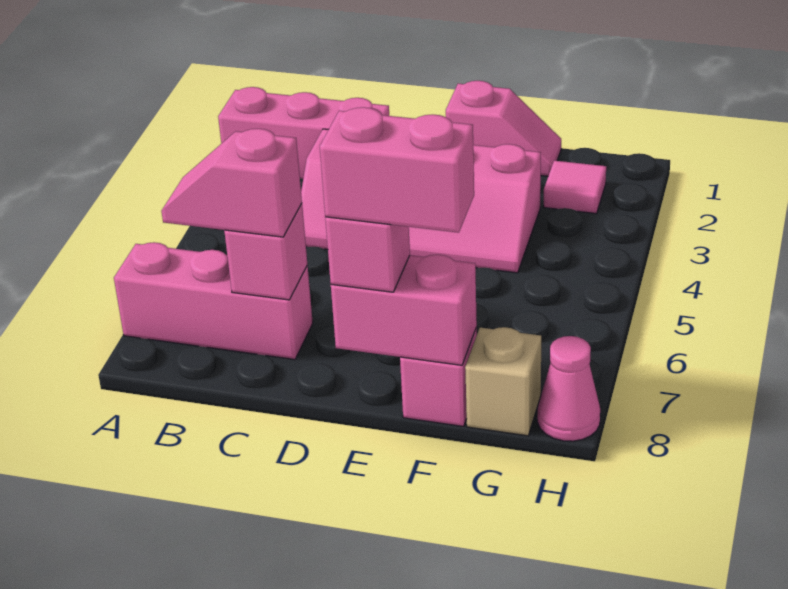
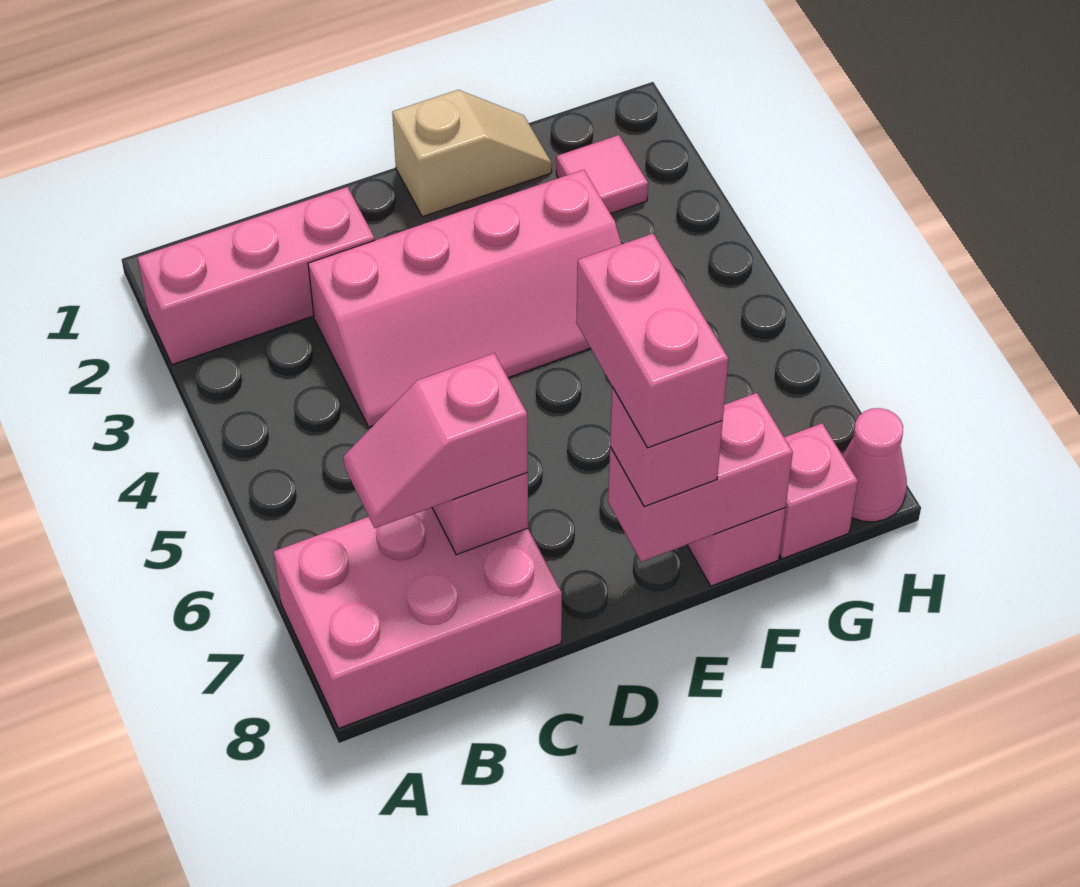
pink brick A7:C7 level 1 -> pink brick A7:C8 level 1
pink slope E1:F1 level 1 top E -> tan slope E1:F1 level 1 top E
pink brick E8:F8 level 4 -> pink brick E7:E8 level 4
tan brick G8 level 1 -> pink brick G8 level 1

